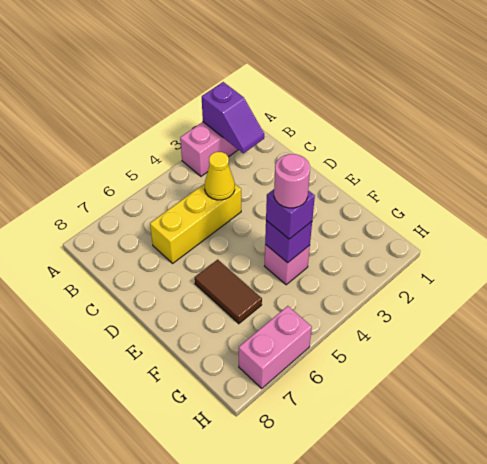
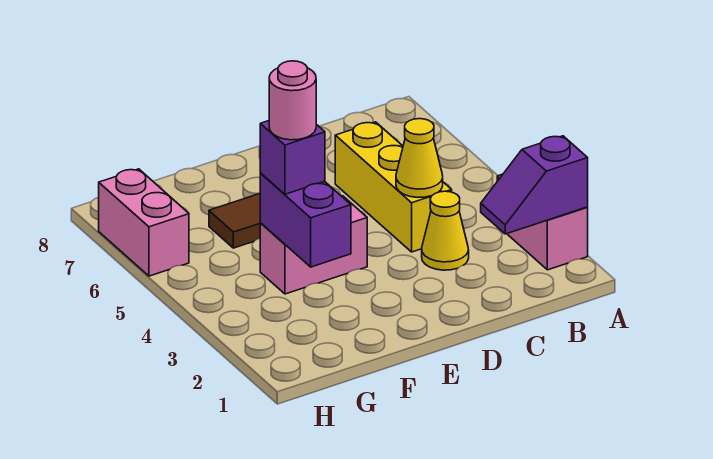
none -> yellow cone C3 level 1
pink brick F4 level 1 -> pink brick E4:F4 level 1
purple brick F4 level 2 -> purple brick F3:F4 level 2

